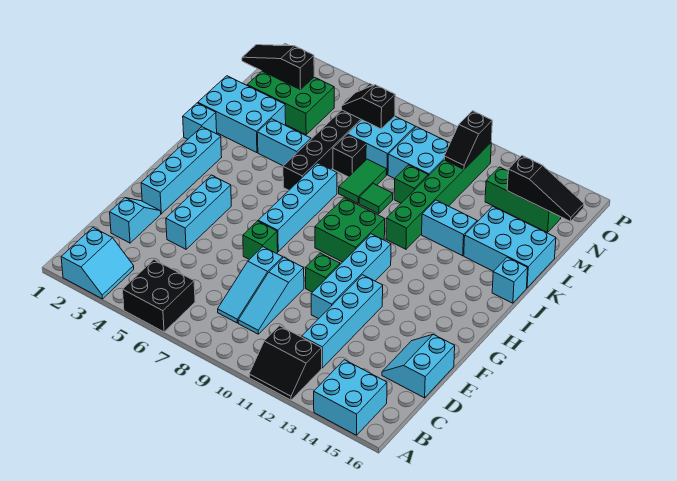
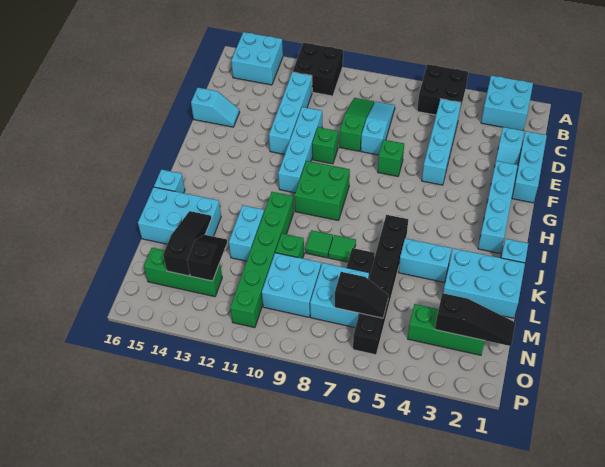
cyan slope A2:B3 level 1 top 2 -> cyan brick A2:B3 level 1
black slope A11:B12 level 1 top B -> black brick A11:B12 level 1
cyan slope C9:E9 level 1 top E -> green slope C9:E9 level 1 top E
cyan slope D15:E16 level 1 top 16 -> cyan slope E15:E16 level 1 top 16
cyan brick E4:G4 level 1 -> cyan brick D1:F1 level 1
cyan brick G7:J7 level 1 -> cyan brick C5:F5 level 1
green tile K8:L8 level 1 -> green tile K8 level 1
cyan brick K12:K13 level 1 -> cyan brick K12:L12 level 1
green brick M2:N4 level 1 -> green brick N2:N4 level 1
black slope N11:O11 level 2 top O -> black slope M13:N13 level 2 top N
black slope N14:N16 level 2 top 14 -> black slope L14:N14 level 2 top N

